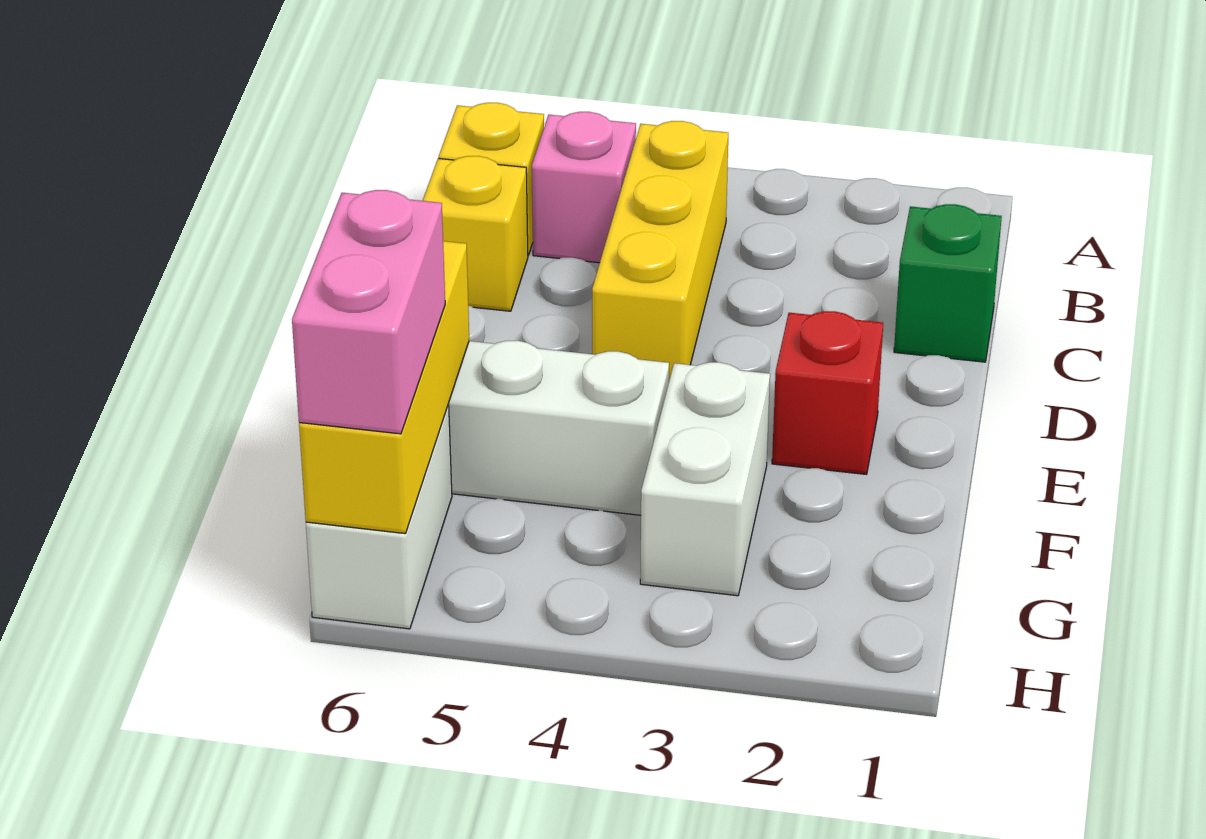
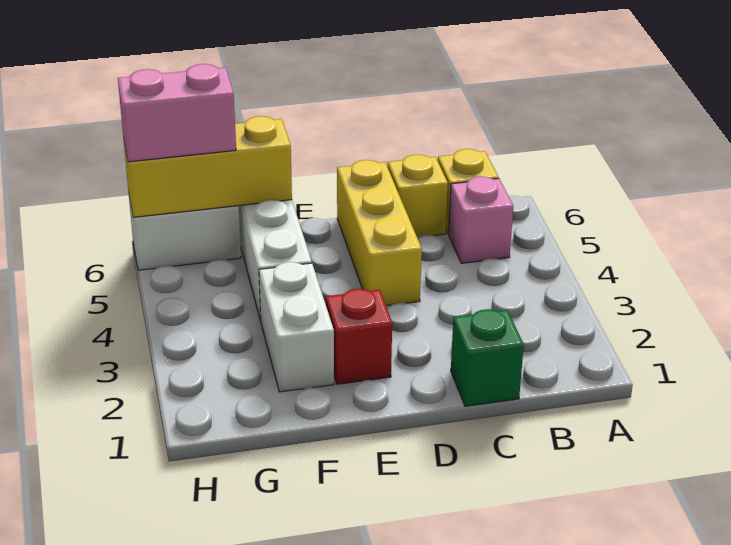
yellow brick B4:D4 level 1 -> yellow brick D4:D6 level 1
white brick F3:G3 level 1 -> white brick F2:F3 level 1

